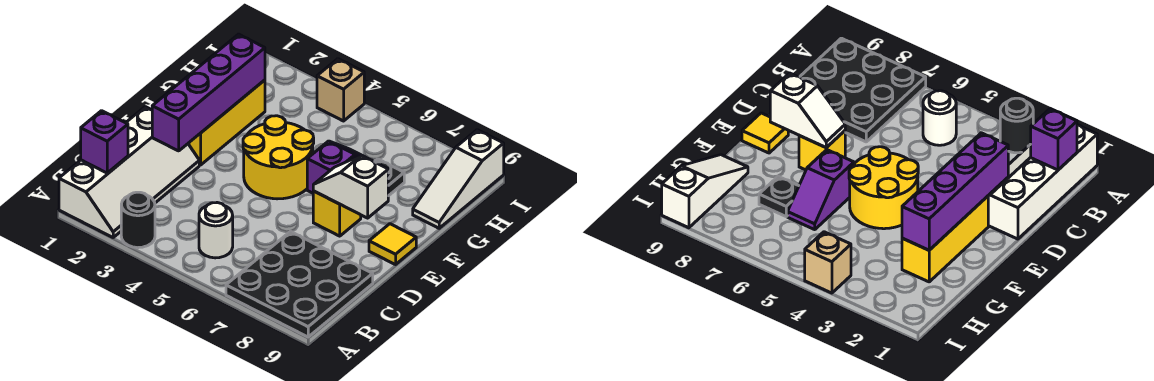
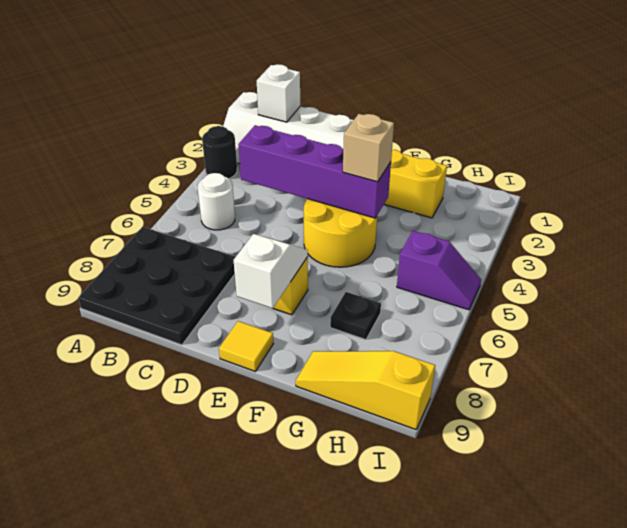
purple brick B1 level 2 -> white brick B1 level 2
purple brick D2:G2 level 2 -> purple brick C4:F4 level 2
purple slope F6:G6 level 1 top F -> purple slope H5:I5 level 1 top H
white slope G9:I9 level 1 top I -> yellow slope G9:I9 level 1 top I
tan brick I4 level 1 -> tan brick F4 level 3

